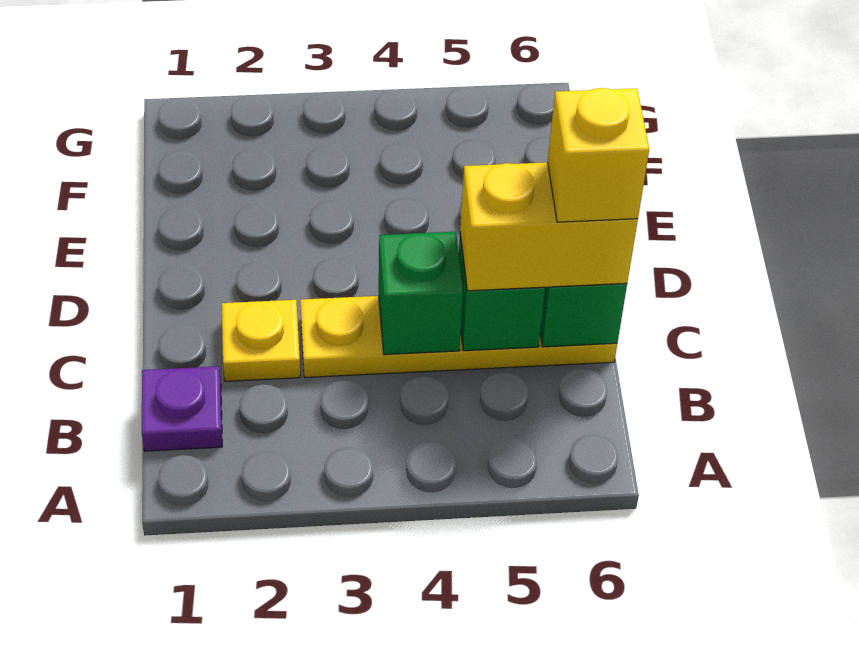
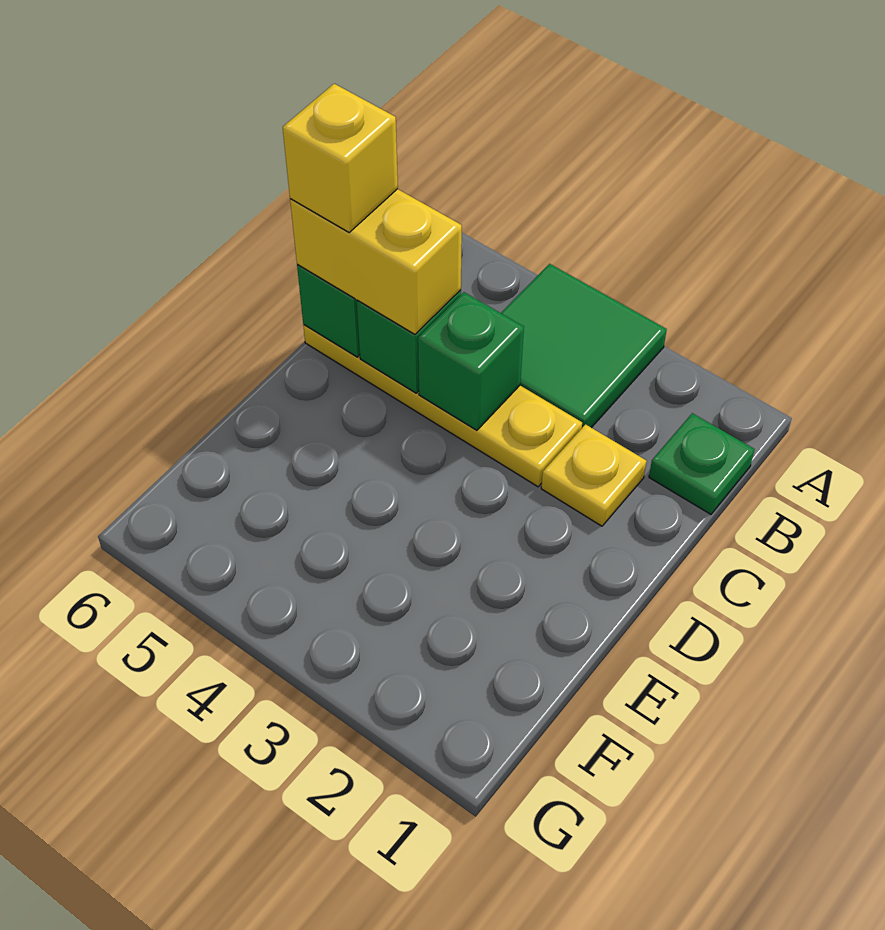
none -> green tile A3:B4 level 1
purple plate B1 level 1 -> green plate B1 level 1

